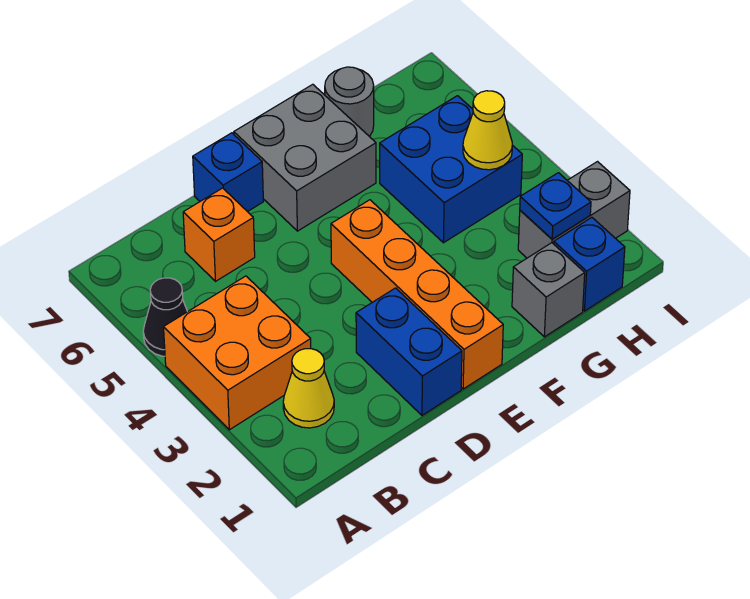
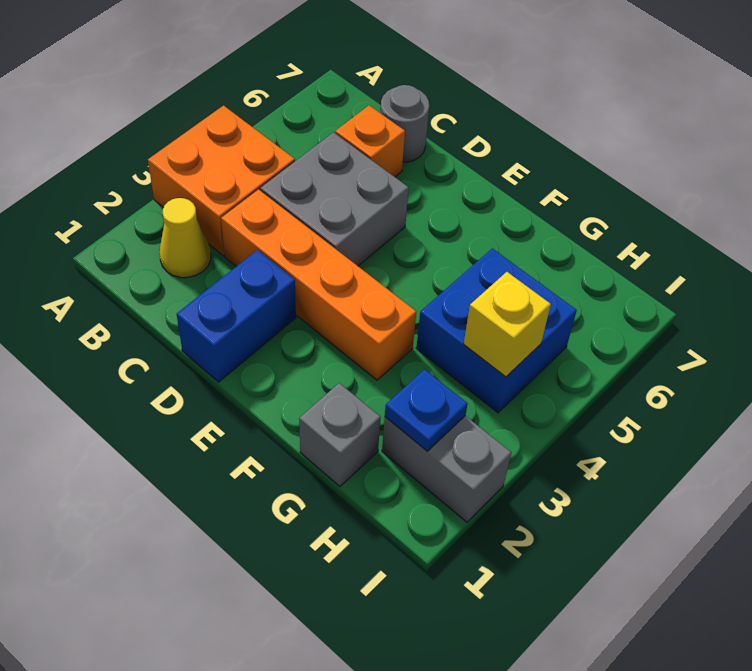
black cone A5 level 1 -> none
blue brick D7 level 1 -> none
orange brick E1:E4 level 1 -> orange brick C3:F3 level 1
grey brick E6:F7 level 1 -> grey brick C4:D5 level 1
grey round brick G7 level 1 -> grey round brick C7 level 1
blue brick H1 level 1 -> none
yellow cone H4 level 2 -> yellow brick H4 level 2

